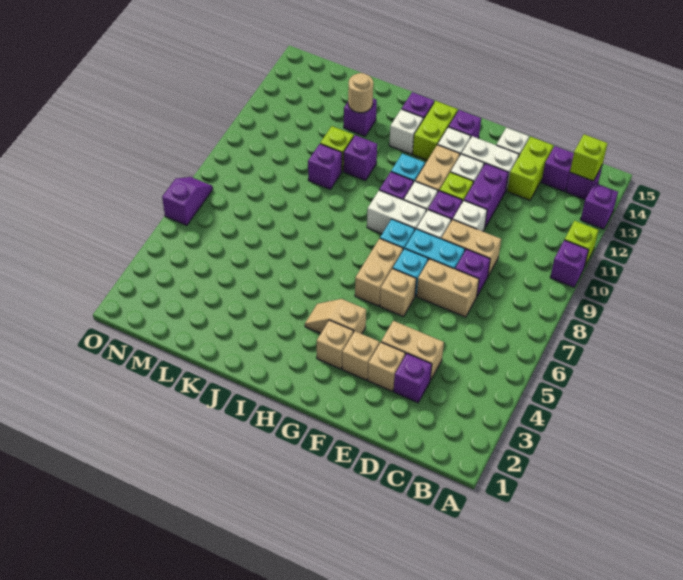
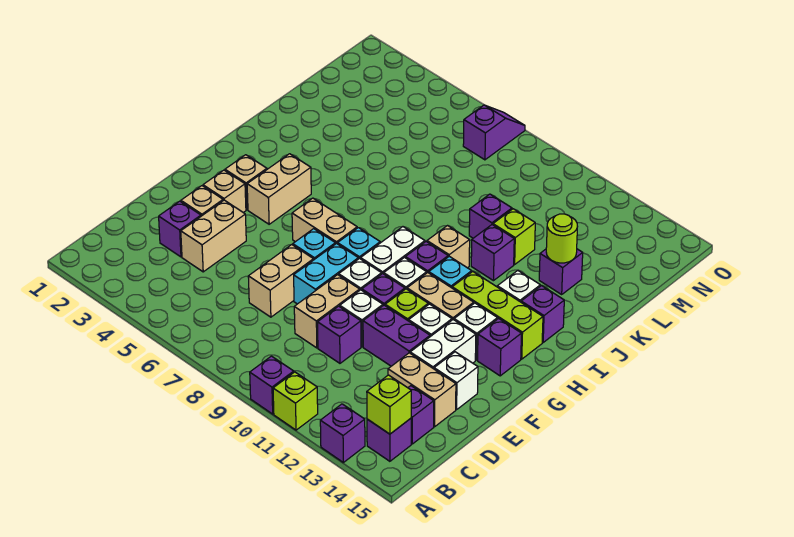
purple brick D8 level 1 -> purple brick D10 level 1
lime brick D13:D14 level 1 -> tan brick D13:D14 level 1
tan brick F6 level 1 -> tan brick I10 level 1
tan slope G4:H4 level 1 top G -> tan brick G4:H4 level 1
lime brick H13:H14 level 1 -> lime brick H12:H14 level 1
tan round brick K13 level 2 -> lime round brick K13 level 2
purple slope O6:O7 level 1 top 6 -> purple slope N7:O7 level 1 top N

